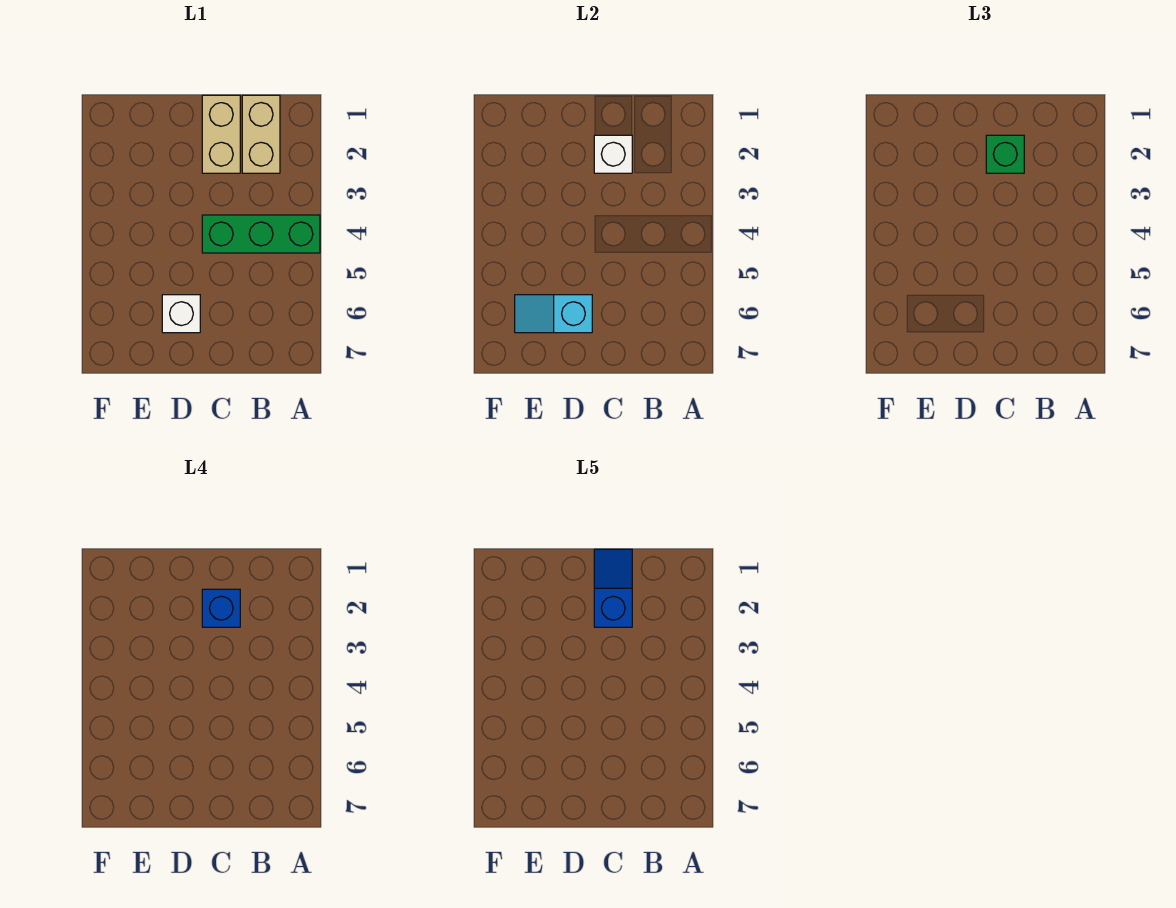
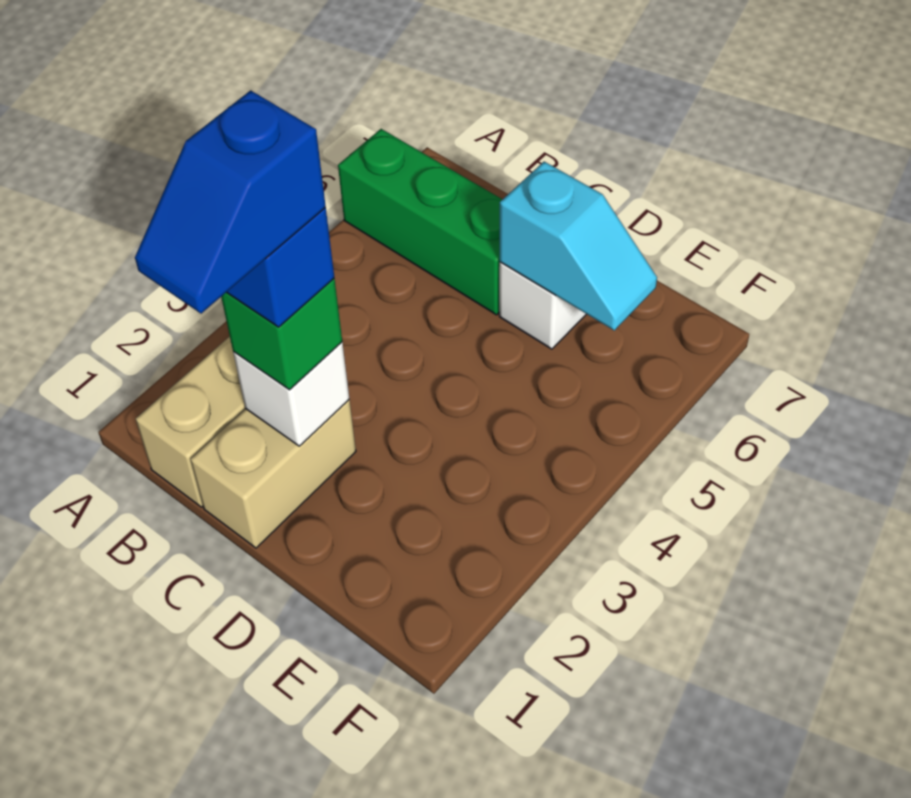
green brick A4:C4 level 1 -> green brick A6:C6 level 1

